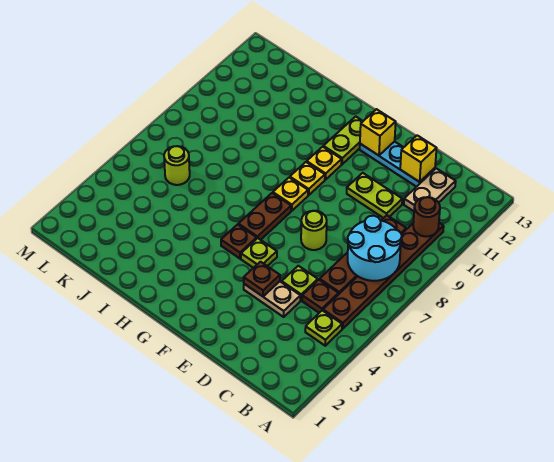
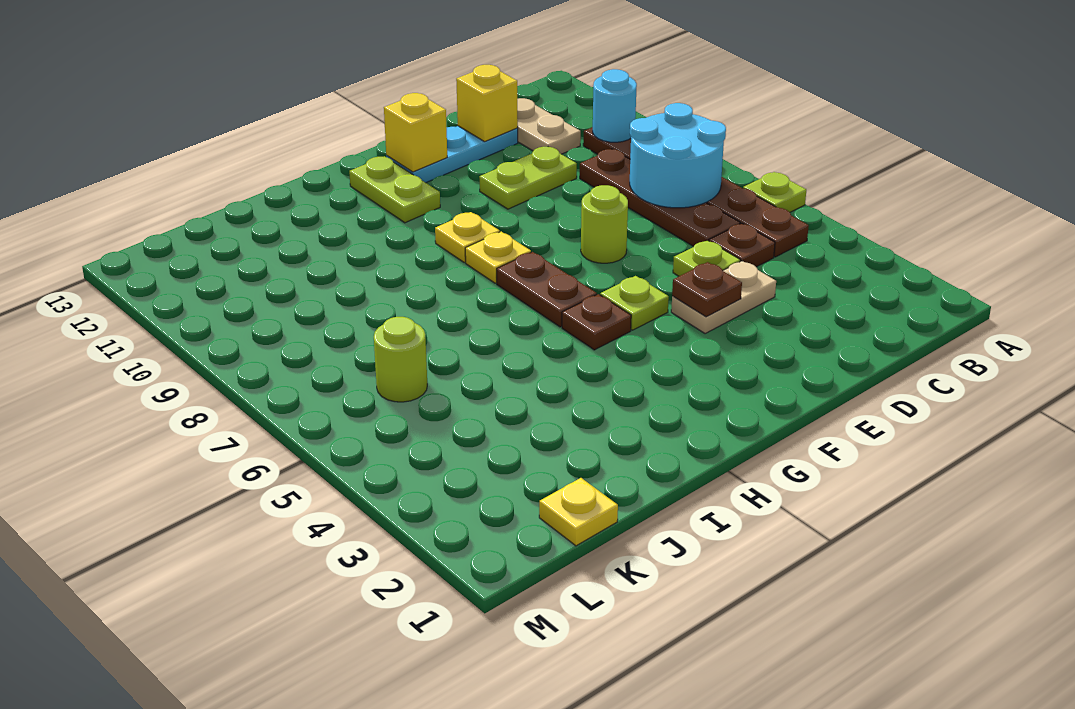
lime plate B4 level 1 -> lime plate A6 level 1
brown round brick B10 level 2 -> cyan round brick B10 level 2
yellow plate G10 level 1 -> yellow plate K1 level 1

